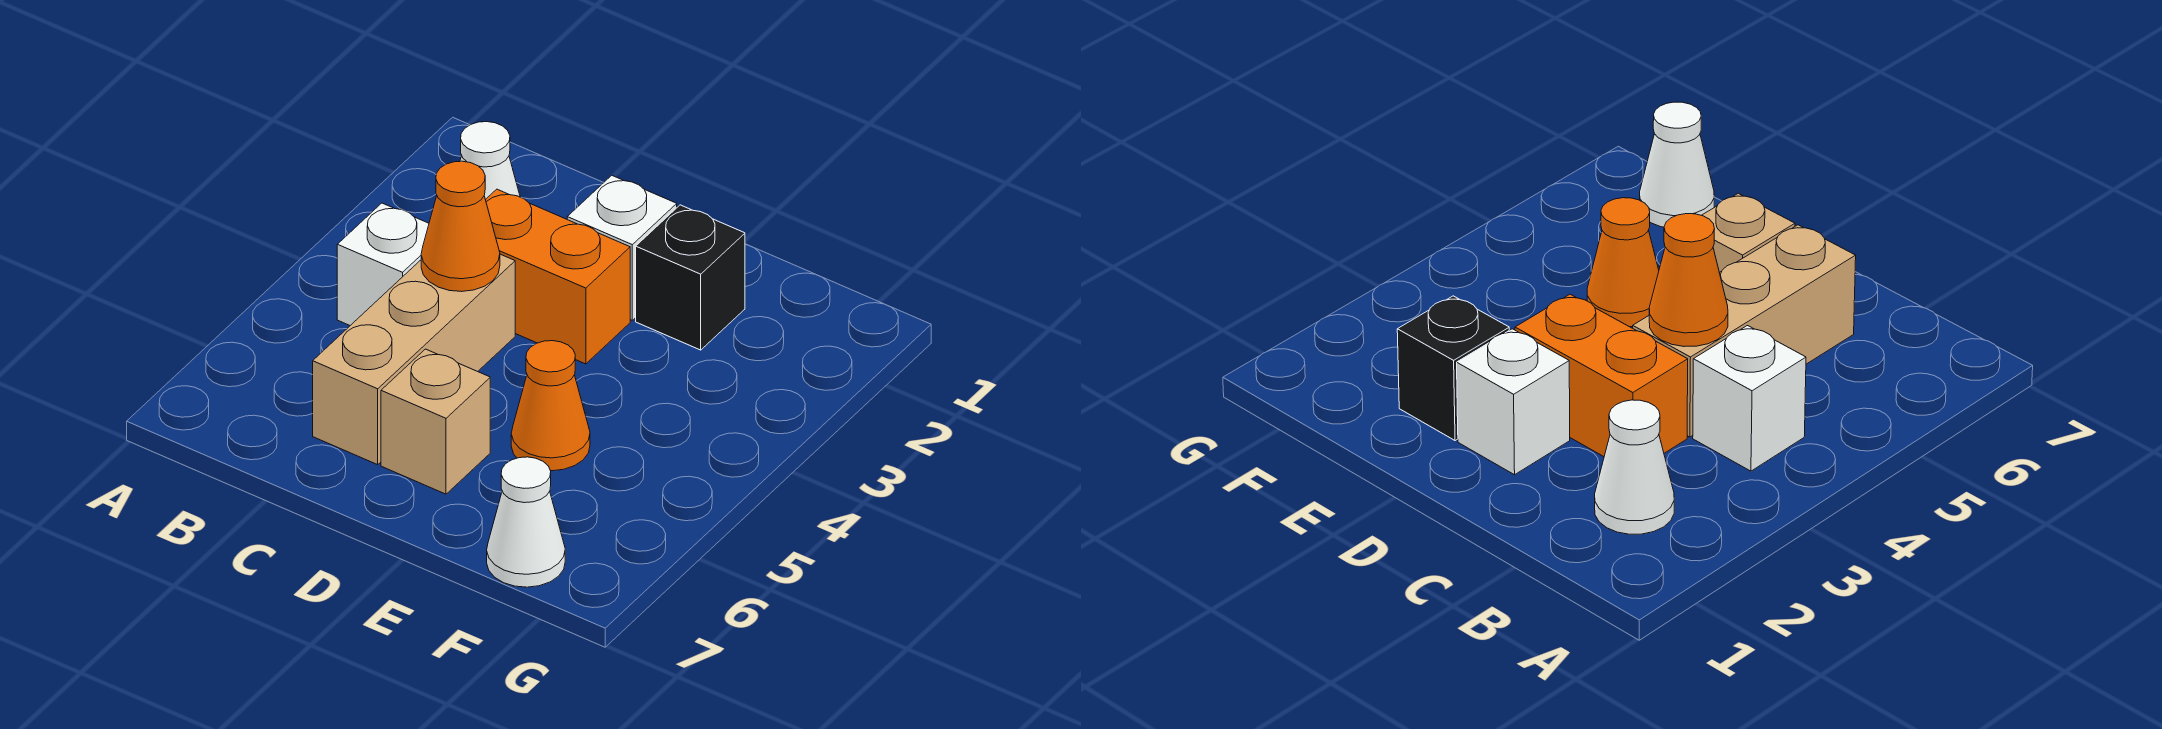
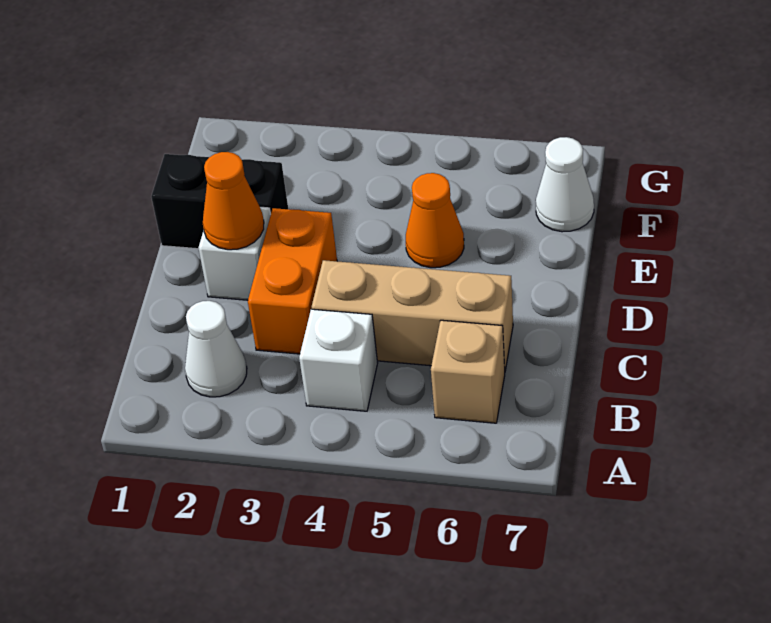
orange cone C4 level 2 -> orange cone D2 level 2
tan brick D6 level 1 -> tan brick B6 level 1
black brick E2 level 1 -> black brick E1:E2 level 1

